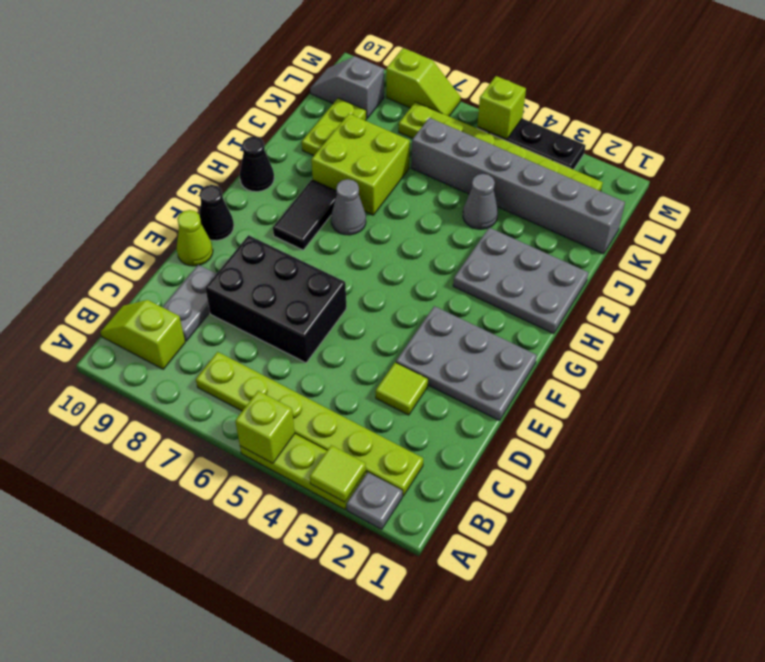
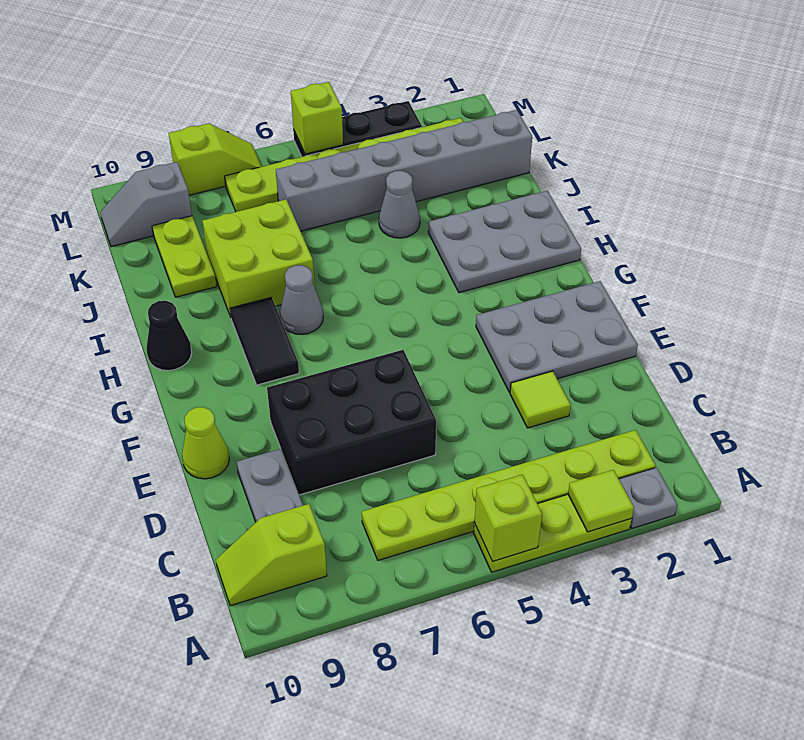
black cone F10 level 1 -> none

